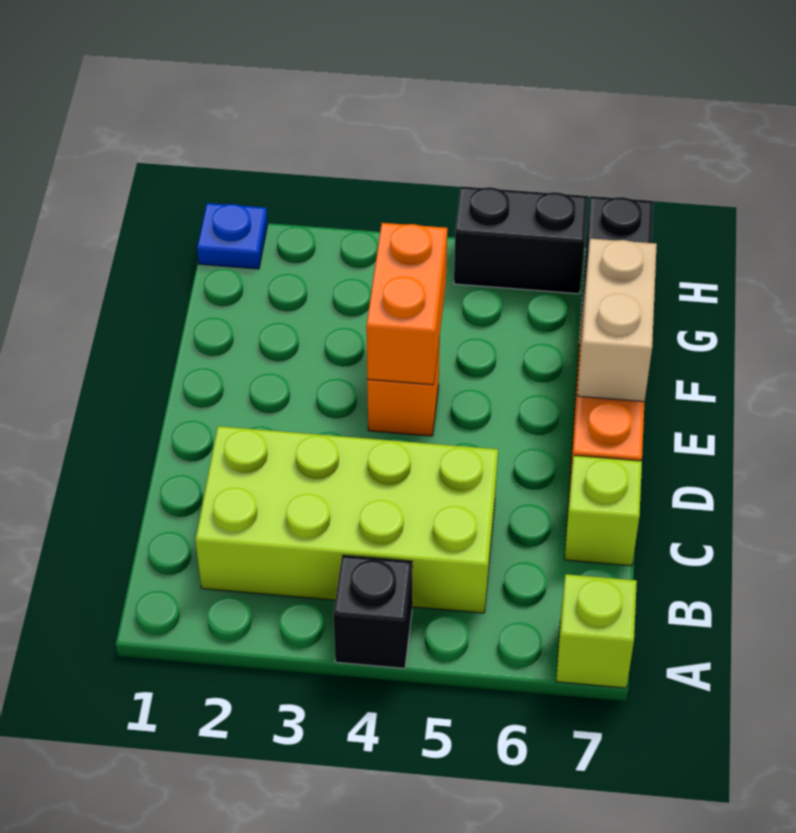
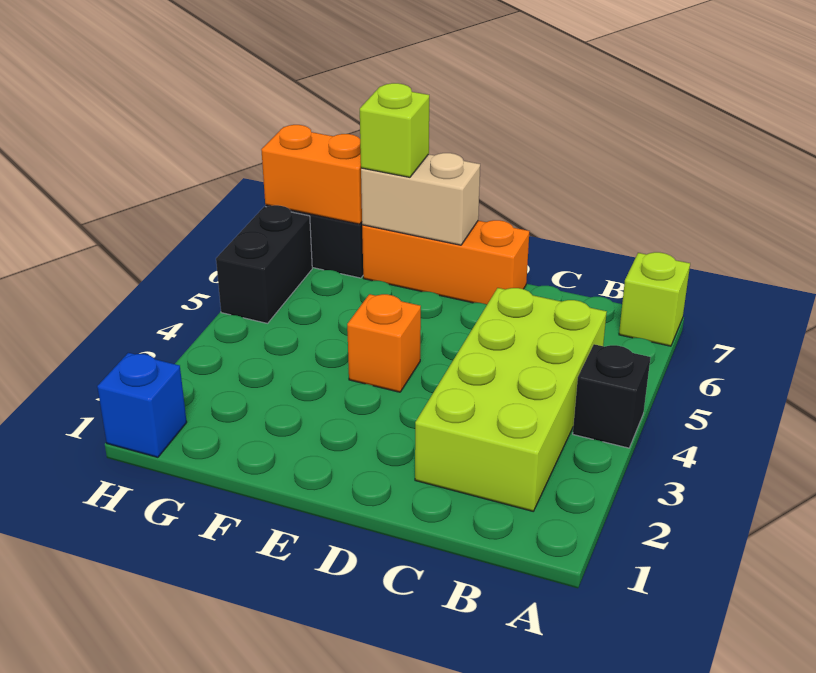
lime brick C7 level 1 -> lime brick F7 level 3
orange brick E4:F4 level 2 -> orange brick G7:H7 level 2
blue plate H1 level 1 -> blue brick H1 level 1

